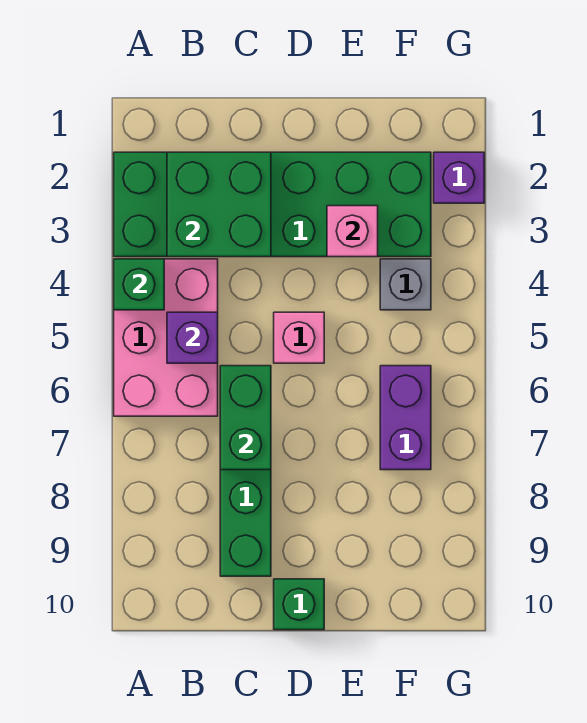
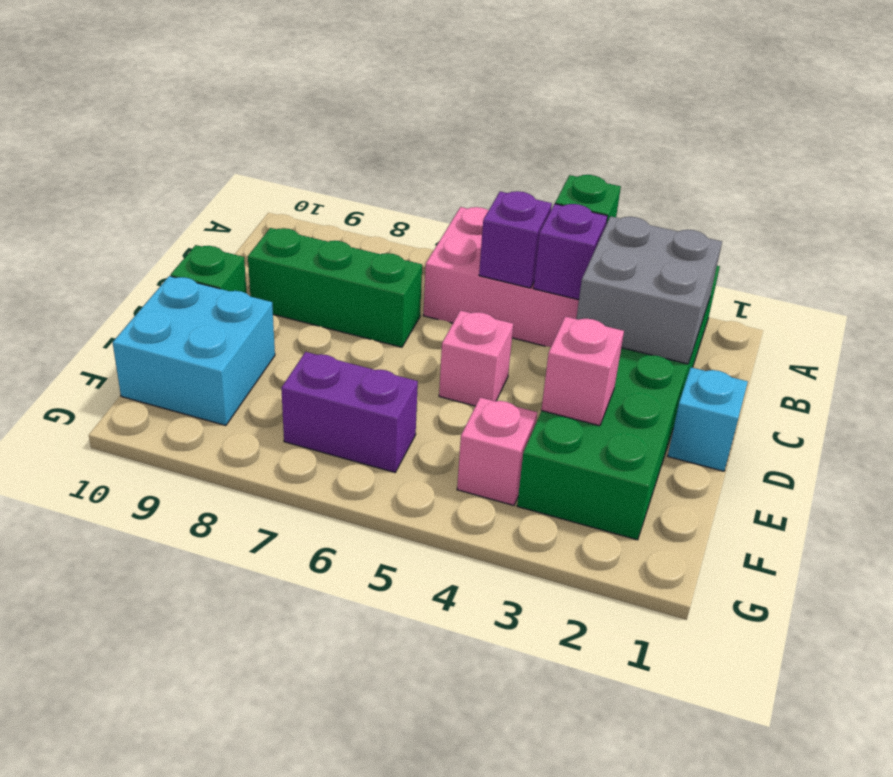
green brick B2:C3 level 2 -> grey brick B2:C3 level 2
green brick C6:C7 level 2 -> none
none -> cyan brick D1 level 1
none -> cyan brick E9:F10 level 1
grey brick F4 level 1 -> pink brick F4 level 1
purple brick G2 level 1 -> purple brick B4 level 2

